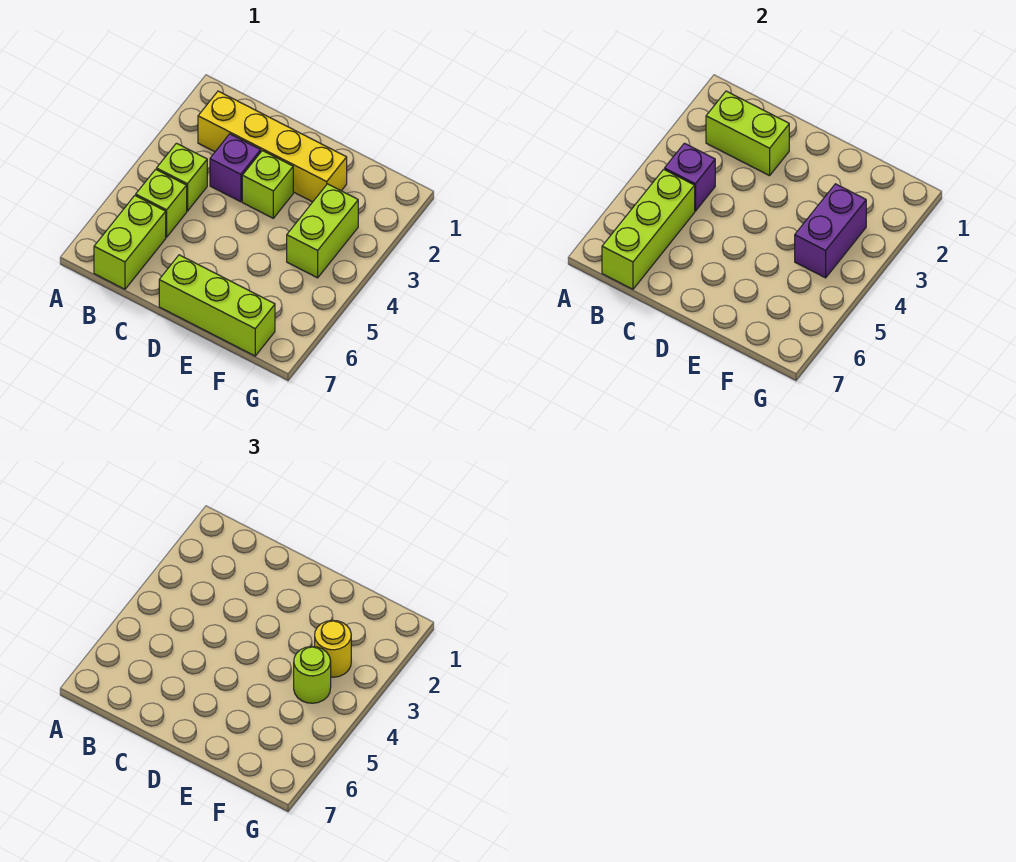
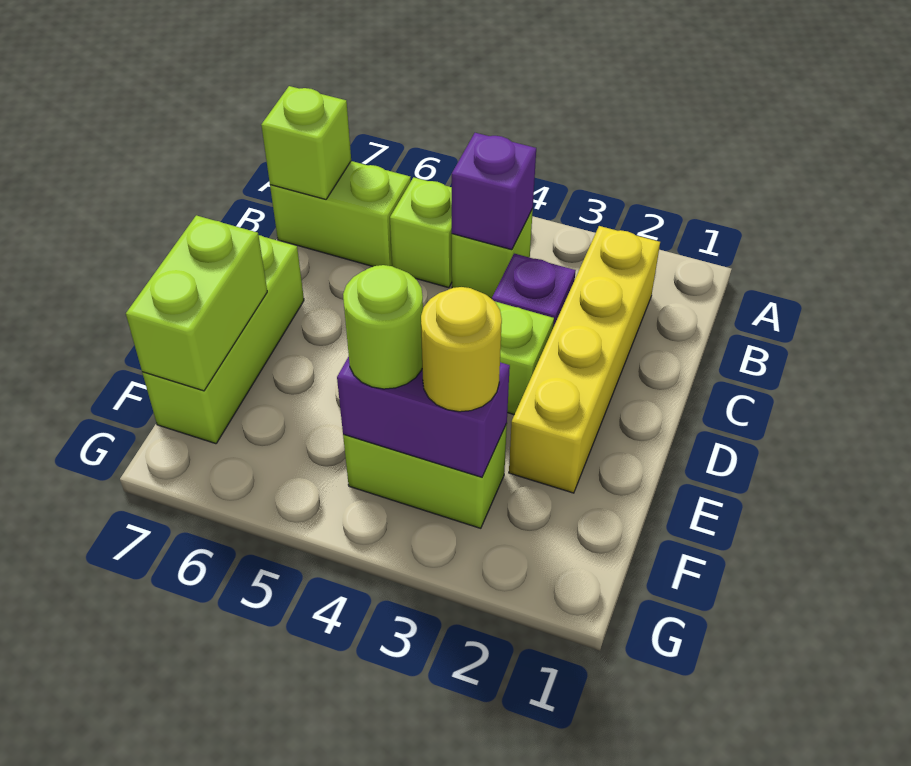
lime brick B2:C2 level 2 -> lime brick E7:F7 level 2
lime brick B5:B7 level 2 -> lime brick B7 level 2

